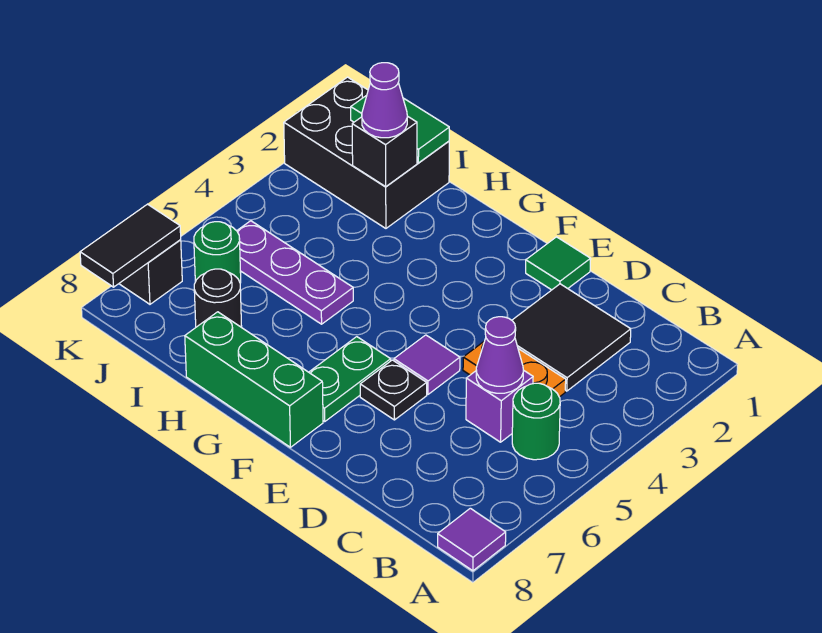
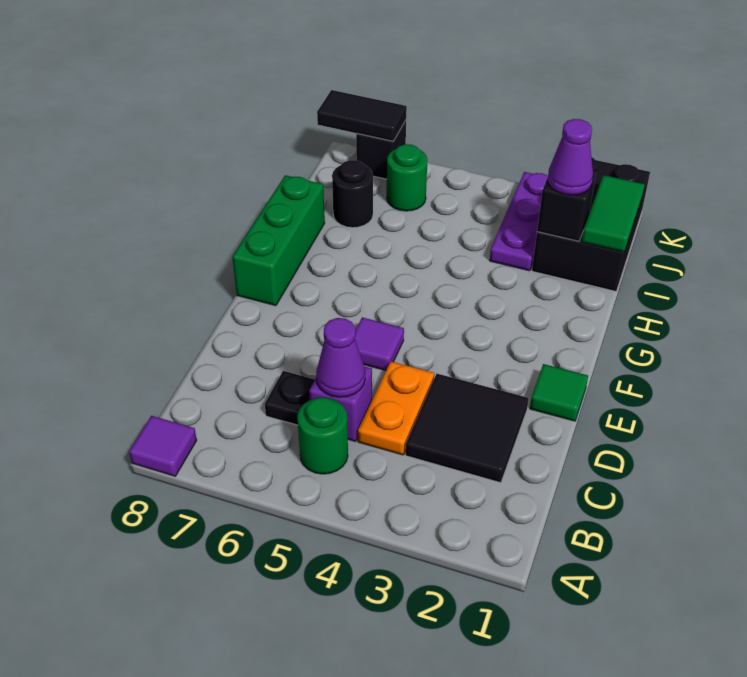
black plate E6 level 1 -> black plate C6 level 1
green plate F6:F7 level 1 -> none
purple plate H5:J5 level 1 -> purple plate I3:K3 level 1

